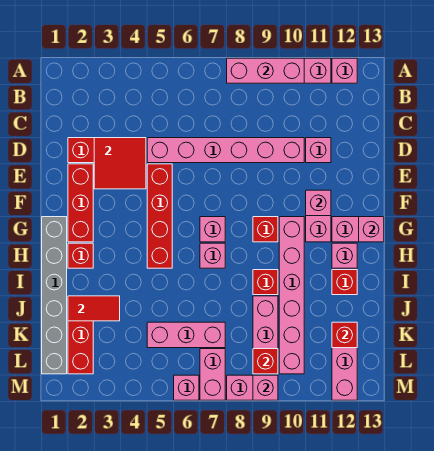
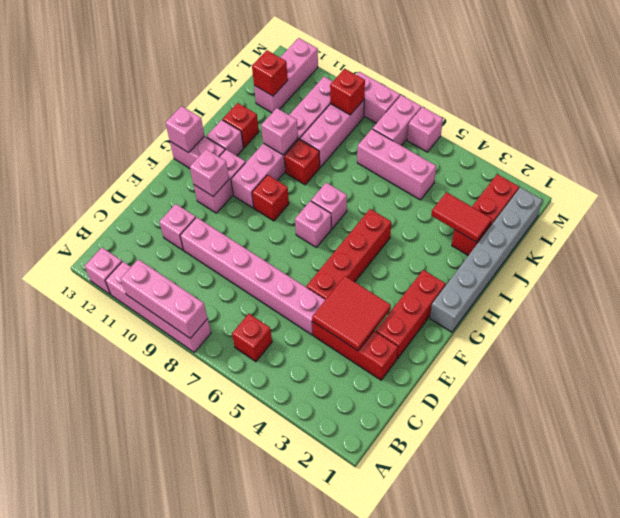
red brick H2 level 1 -> red brick B6 level 1
pink brick M9 level 2 -> pink brick I10 level 2

